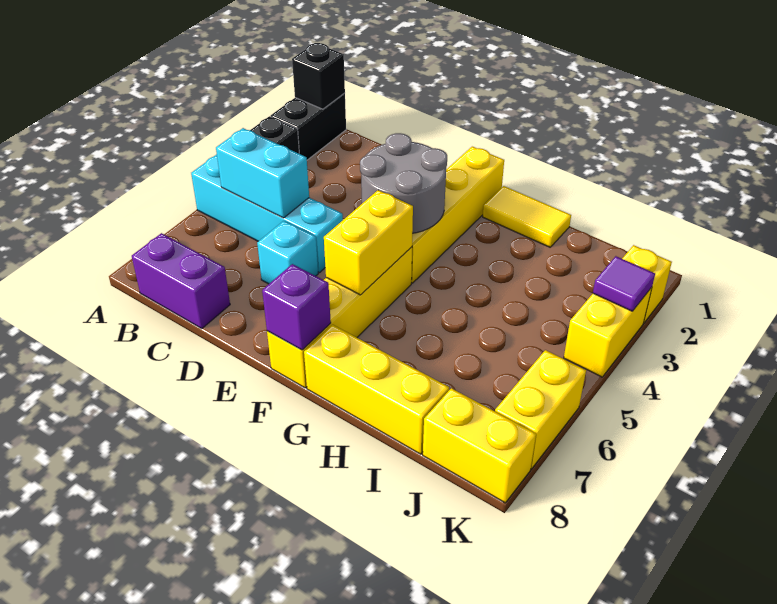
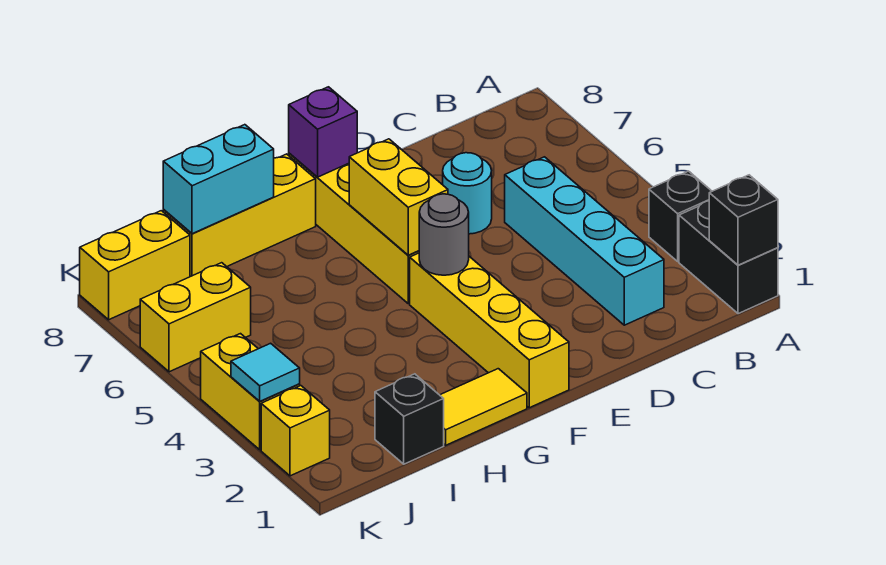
cyan brick A5:D5 level 1 -> cyan brick C2:C5 level 1
cyan brick B5:C5 level 2 -> cyan brick H8:I8 level 2
purple brick B8:C8 level 1 -> none
cyan brick D6 level 1 -> cyan round brick D6 level 1
grey round brick E3:F4 level 2 -> grey round brick F4 level 2
none -> black brick I1 level 1
purple tile K3 level 2 -> cyan tile K3 level 2
yellow brick K6:K7 level 1 -> yellow brick J6:K6 level 1

